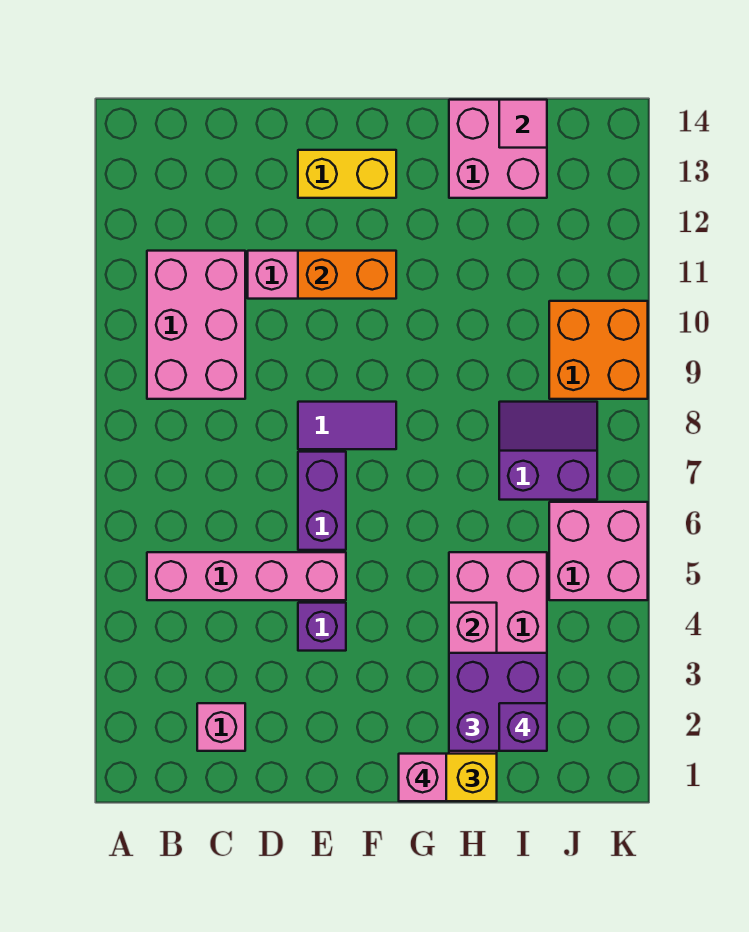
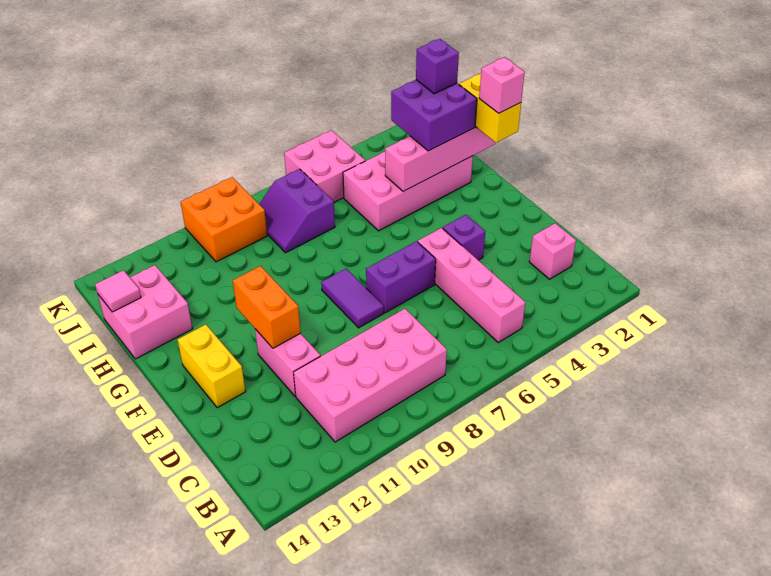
pink brick B9:C11 level 1 -> pink brick B8:C11 level 1

